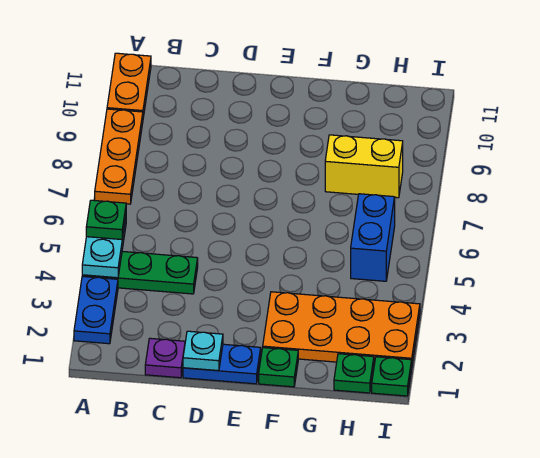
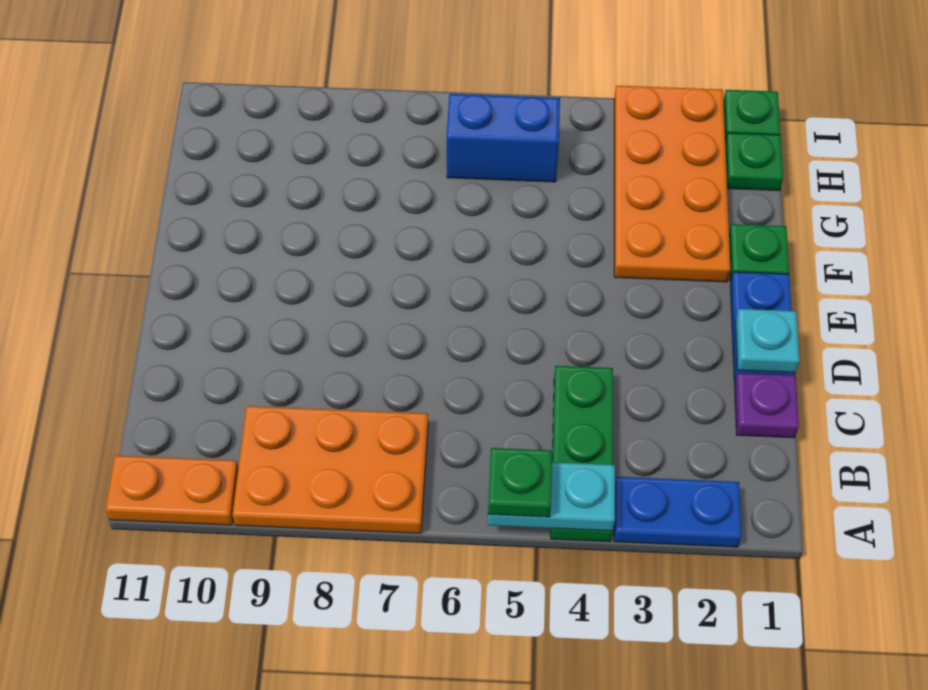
orange plate A7:A9 level 1 -> orange plate A7:B9 level 1
yellow brick G8:H8 level 1 -> none

